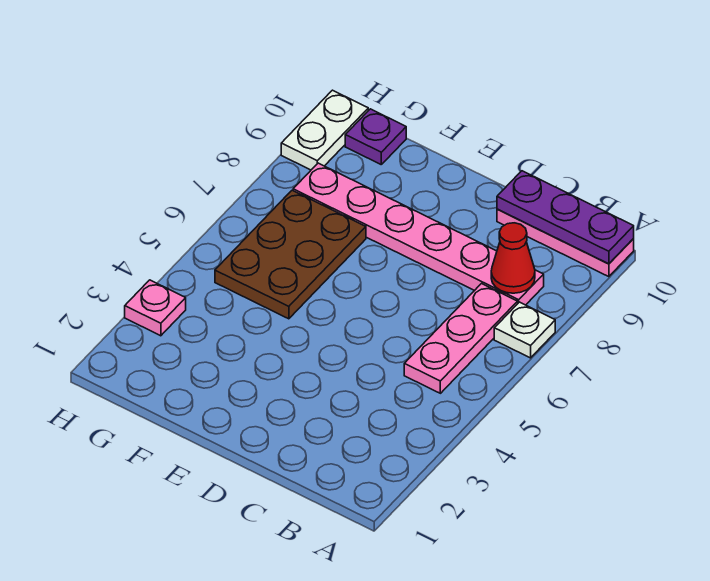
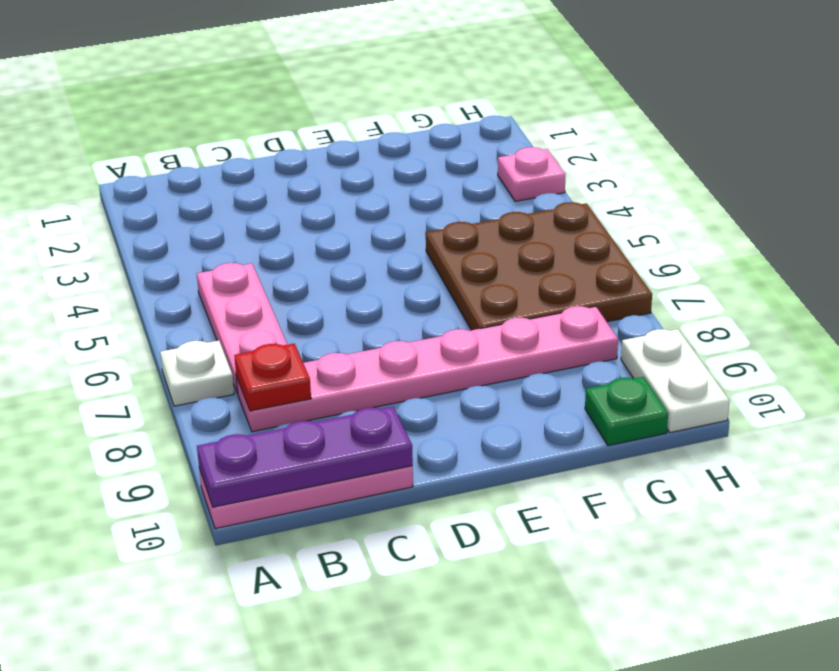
red cone B8 level 2 -> red plate B8 level 2
brown plate F5:G7 level 1 -> brown plate F5:H7 level 1
purple plate G10 level 1 -> green plate G10 level 1

